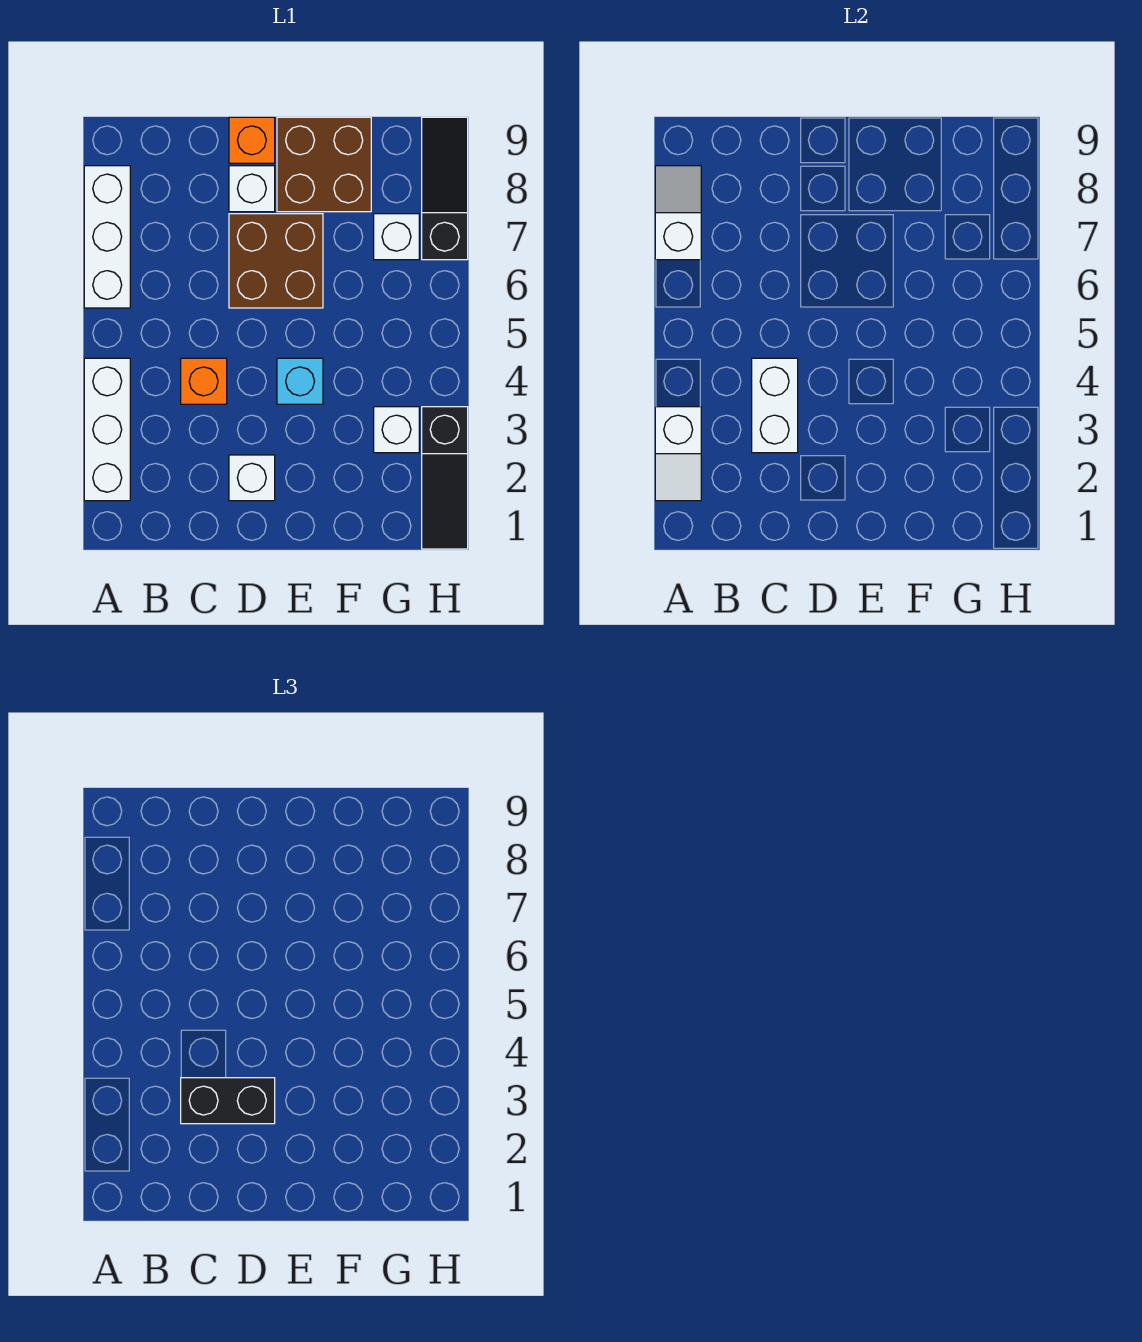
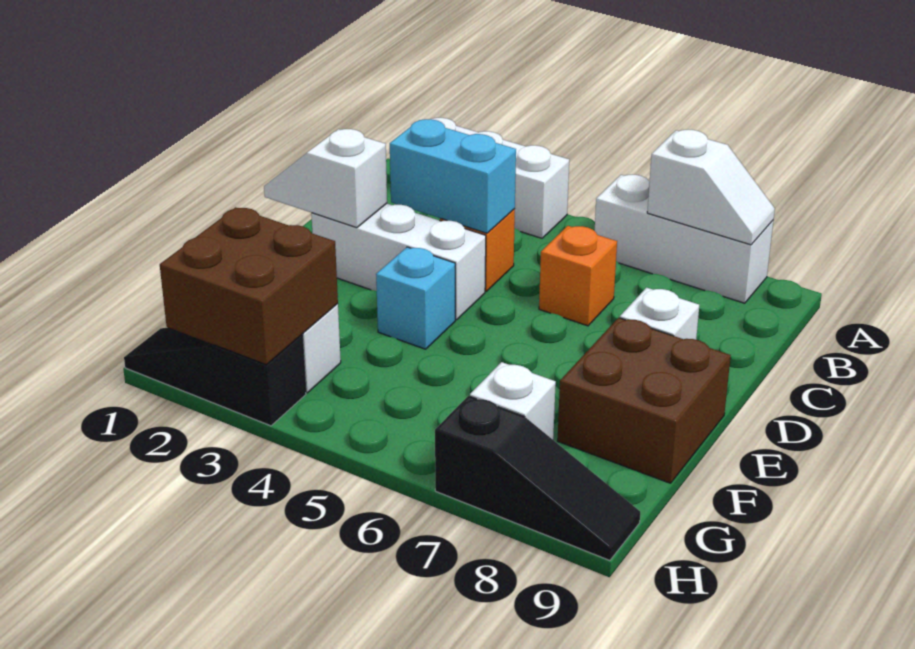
white slope A2:A3 level 2 top 3 -> white slope D1:D2 level 2 top 2
white brick C3:C4 level 2 -> cyan brick C3:C4 level 2
black brick C3:D3 level 3 -> none
white brick D2 level 1 -> white brick D2:D4 level 1
brown brick D6:E7 level 1 -> brown brick G2:H3 level 2
orange brick D9 level 1 -> orange brick C6 level 1

